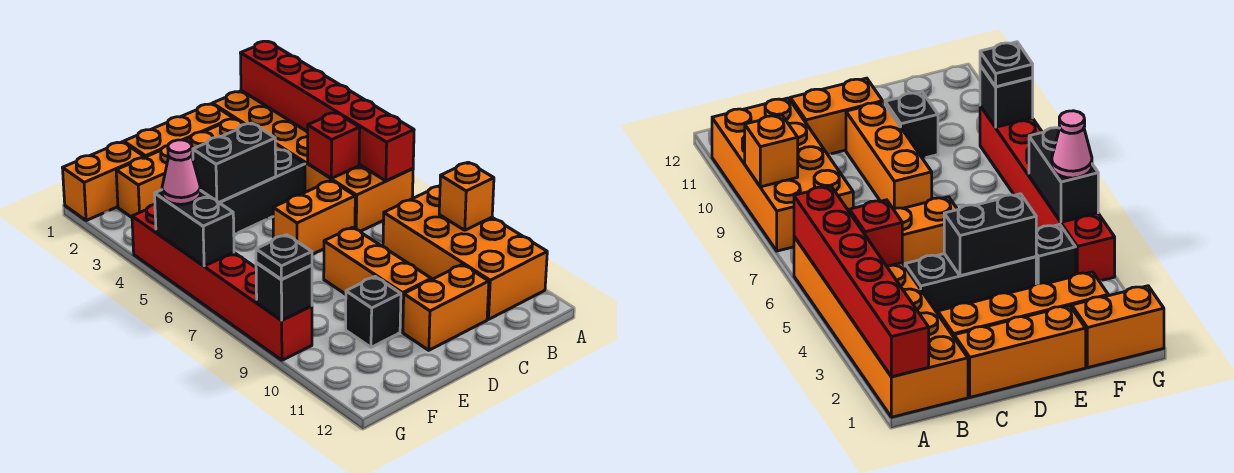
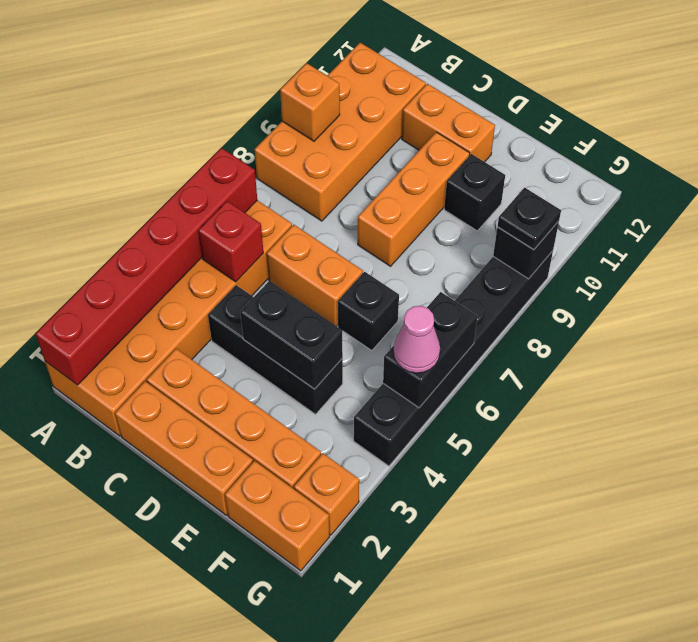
black brick F4 level 1 -> black brick E6 level 1
none -> orange brick G2 level 1
red brick G4:G9 level 1 -> black brick G4:G9 level 1

